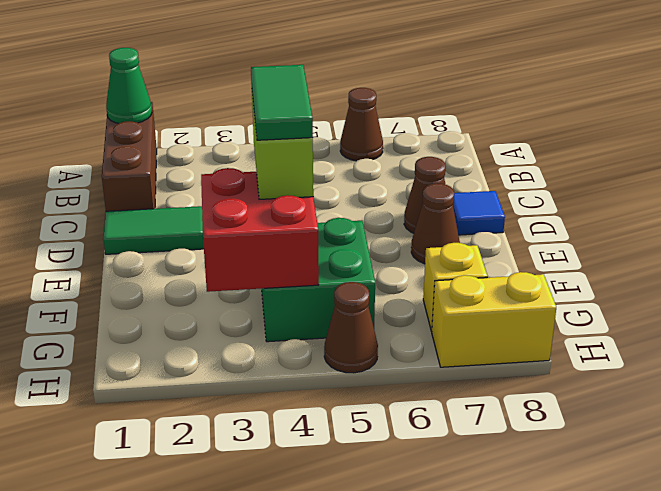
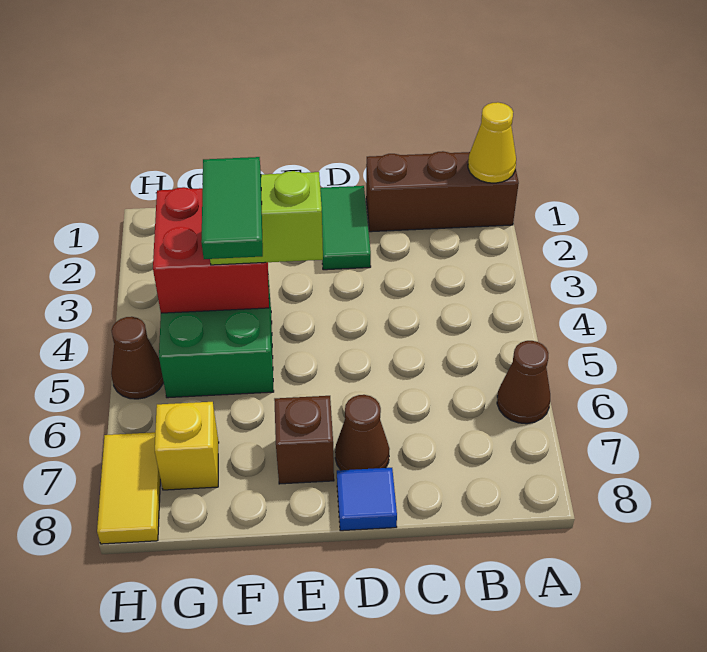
green cone A1 level 2 -> yellow cone A1 level 2
green tile E4:F4 level 4 -> green tile F4:F5 level 4
brown cone E7 level 1 -> brown brick E7 level 1
yellow brick H7:H8 level 1 -> yellow tile H7:H8 level 1

